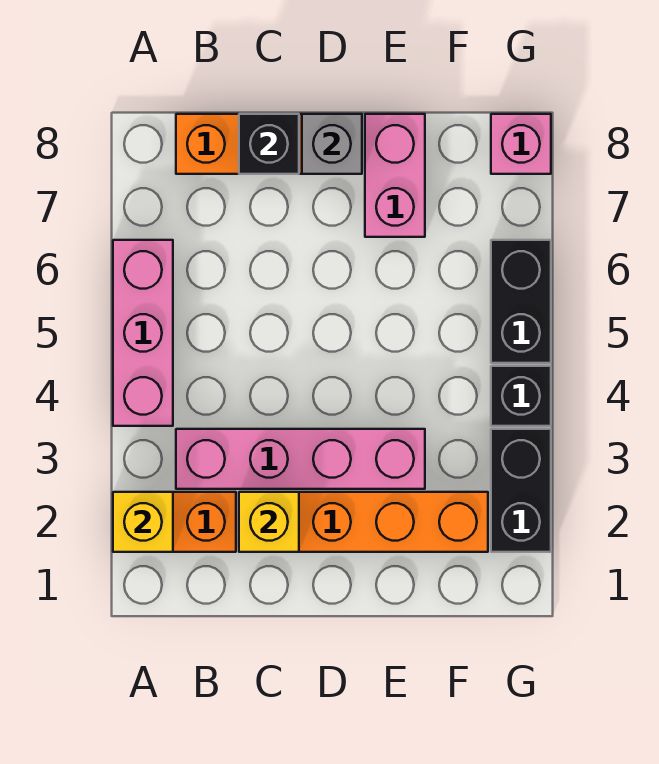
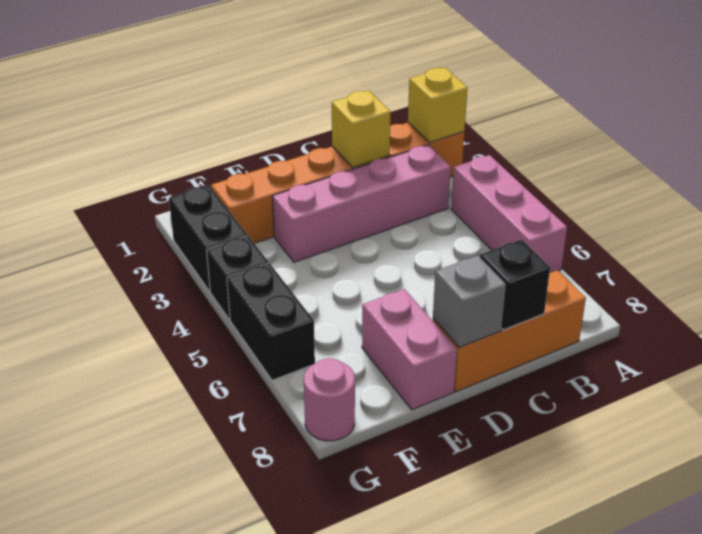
pink brick G8 level 1 -> pink round brick G8 level 1

